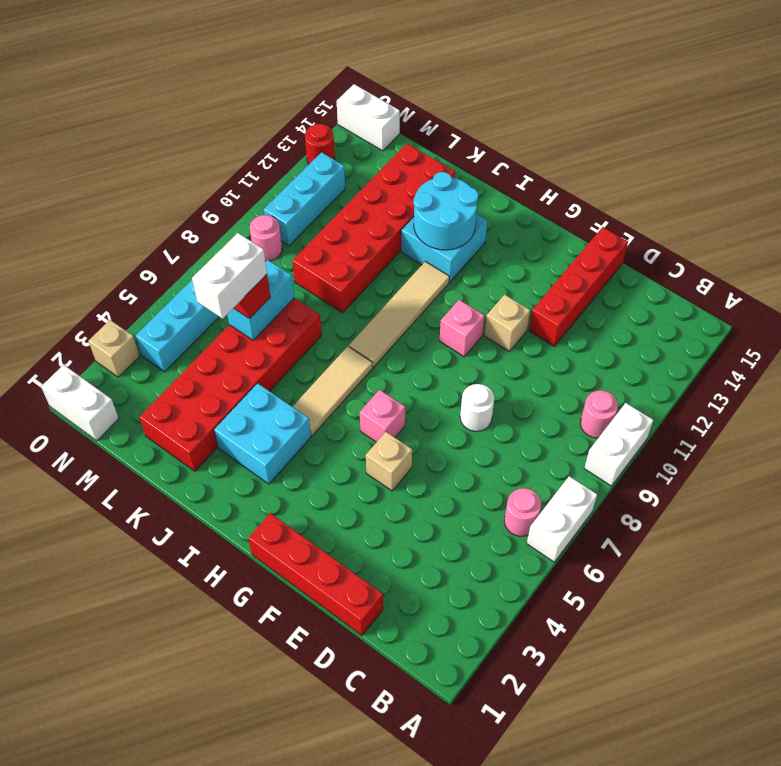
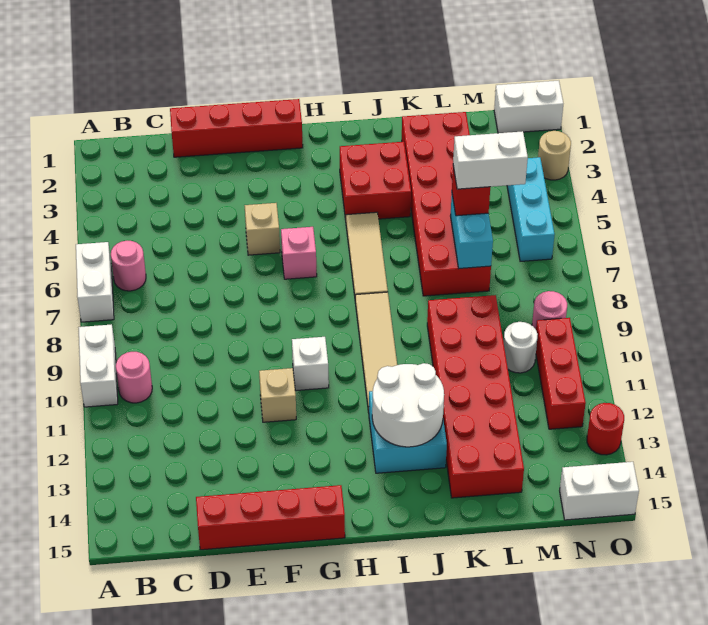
white round brick E8 level 1 -> white round brick M10 level 1
red brick E12:E15 level 1 -> red brick D15:G15 level 1
pink brick G10 level 1 -> white brick G10 level 1
cyan brick I3:J4 level 1 -> red brick I3:J4 level 1
cyan round brick I12:J13 level 2 -> white round brick I12:J13 level 2
white brick L5:L6 level 4 -> white brick L6:M6 level 4
cyan brick N10:N12 level 1 -> red brick N10:N12 level 1
tan brick O3 level 1 -> tan round brick O3 level 1

